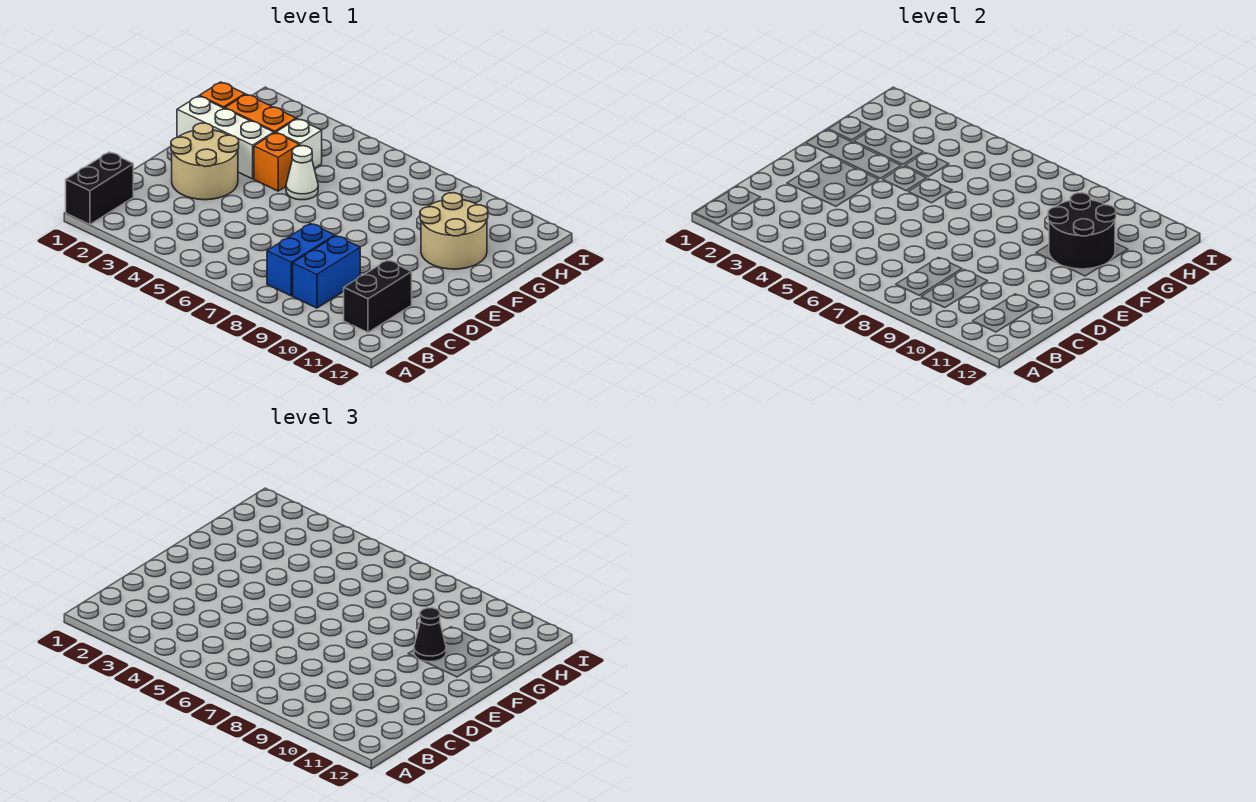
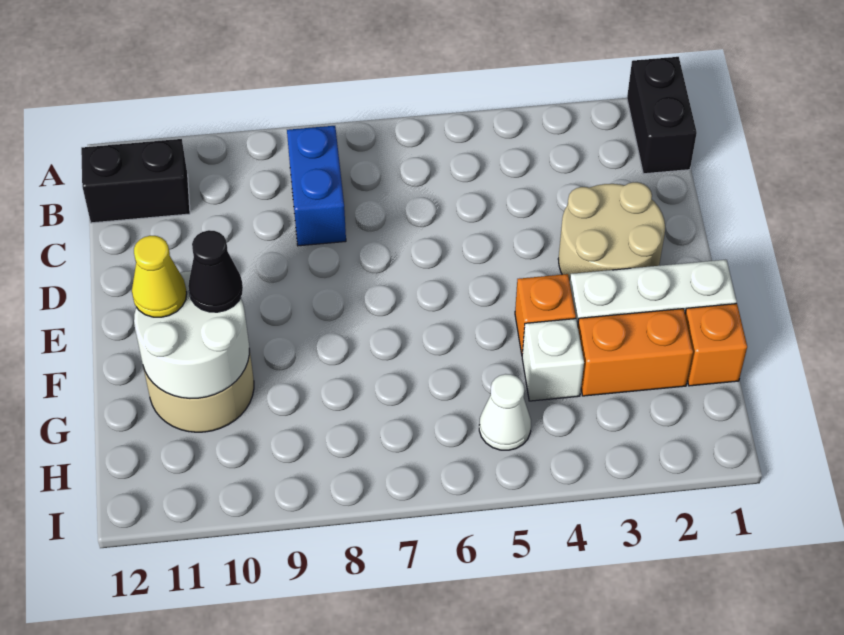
blue brick B9:C9 level 1 -> none
black brick B11:C11 level 1 -> black brick B11:B12 level 1
white cone F5 level 1 -> white cone H5 level 1
black round brick F10:G11 level 2 -> white round brick F10:G11 level 2
none -> yellow cone F11 level 3

